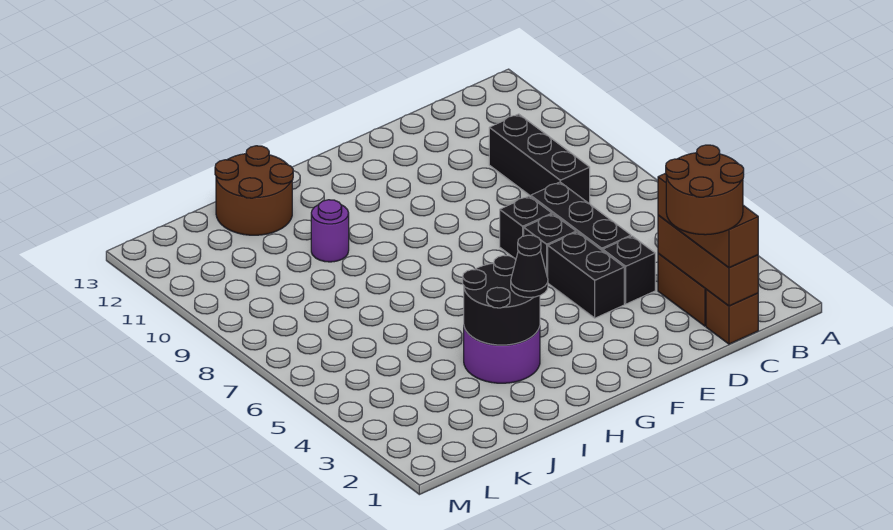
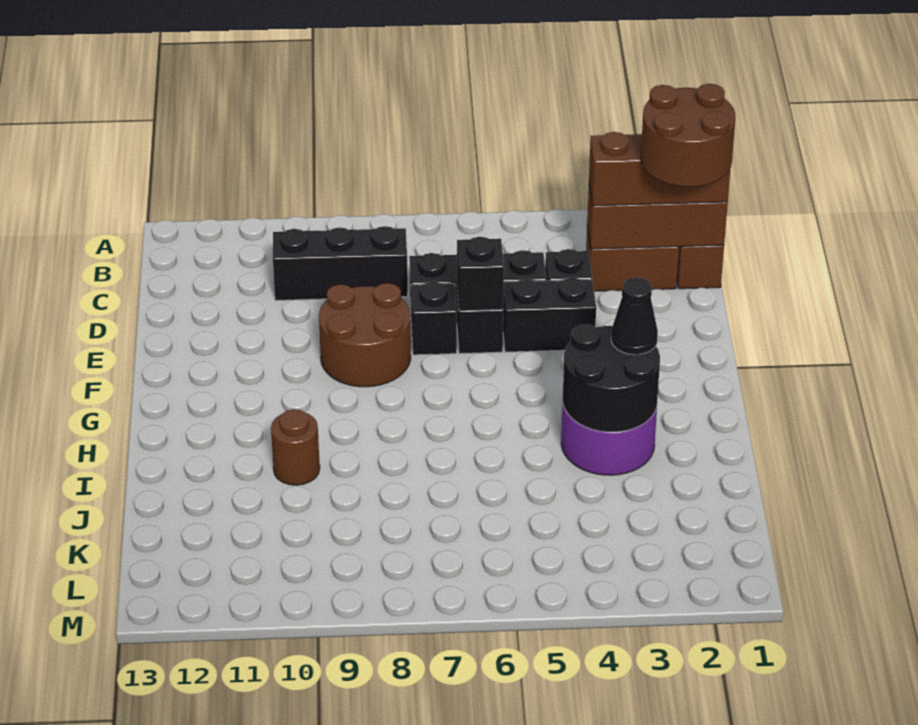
none -> black brick E6 level 2
purple round brick I10 level 1 -> brown round brick I10 level 1
brown round brick I12:J13 level 1 -> brown round brick E8:F9 level 1

